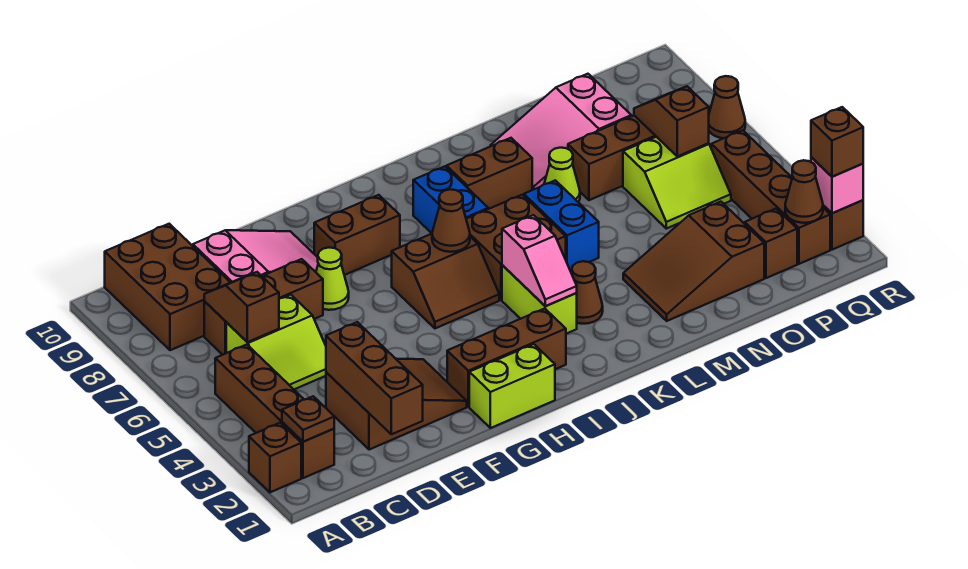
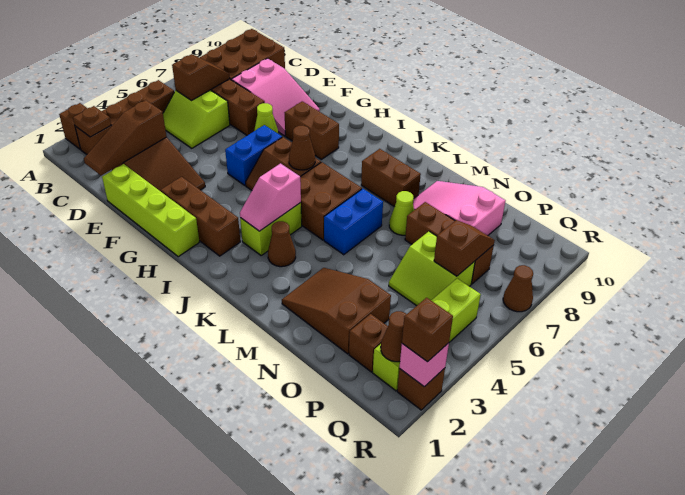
brown brick D1:D3 level 2 -> brown slope D1:D3 level 2 top 3
lime brick G1:H1 level 1 -> lime brick E1:H1 level 1
blue brick J7:J8 level 1 -> blue brick G5:G6 level 1
brown brick Q2:Q5 level 1 -> lime brick Q2:Q5 level 1

